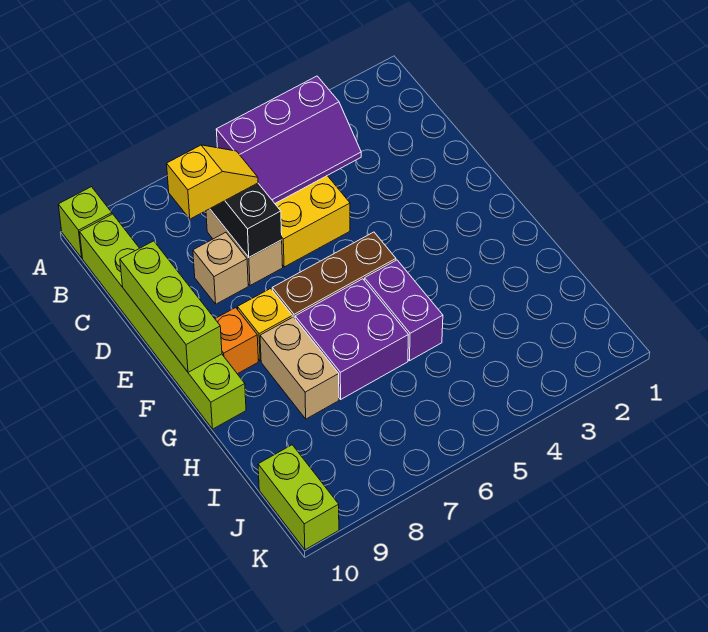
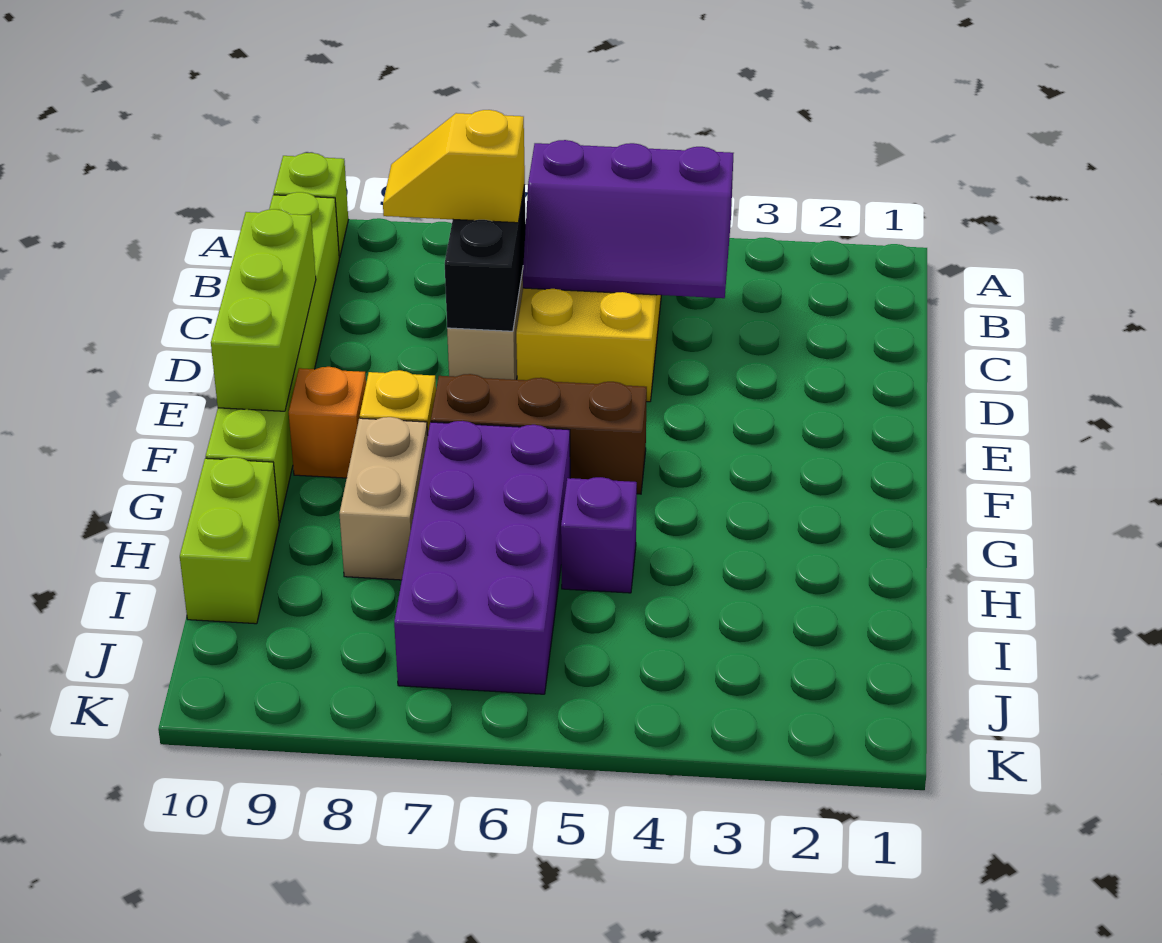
yellow slope C7:C8 level 3 top 8 -> yellow slope C7:C8 level 3 top 7
tan brick D8 level 1 -> none
purple brick G5:H5 level 1 -> purple brick H5 level 1
purple brick G6:H7 level 1 -> purple brick G6:J7 level 1
lime brick J10:K10 level 1 -> lime brick H10:I10 level 1

